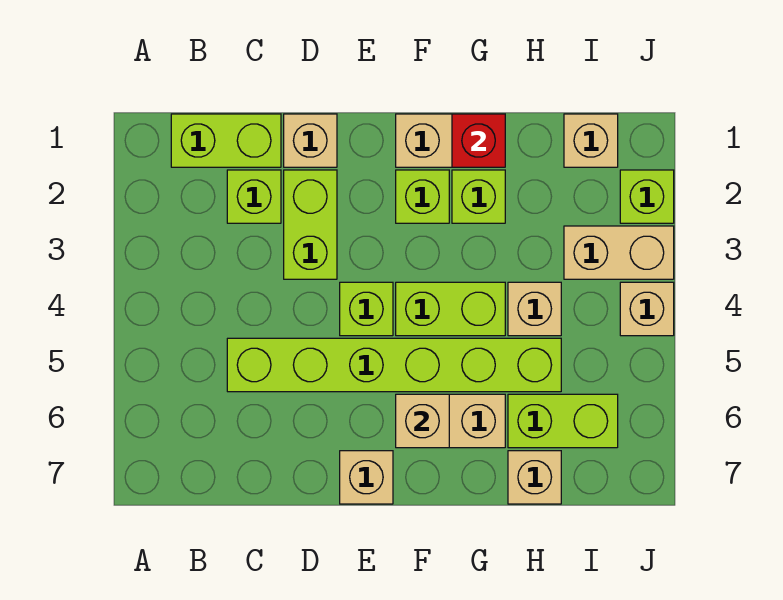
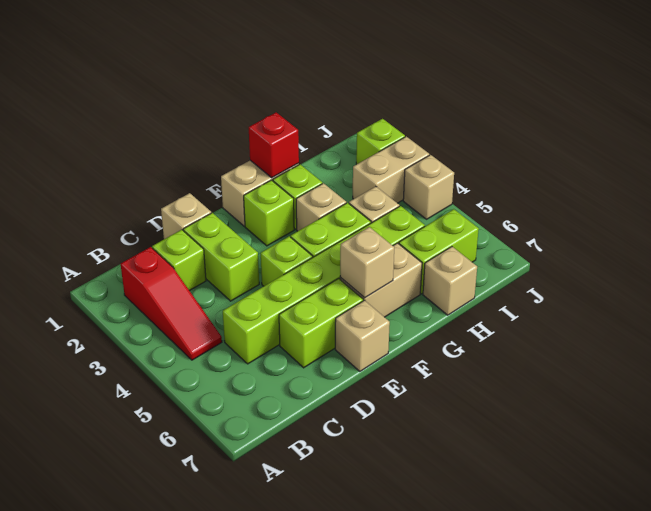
lime brick B1:C1 level 1 -> lime brick D6:E6 level 1
none -> red slope B2:B4 level 1 top 2
tan brick I1 level 1 -> tan brick G3 level 1

